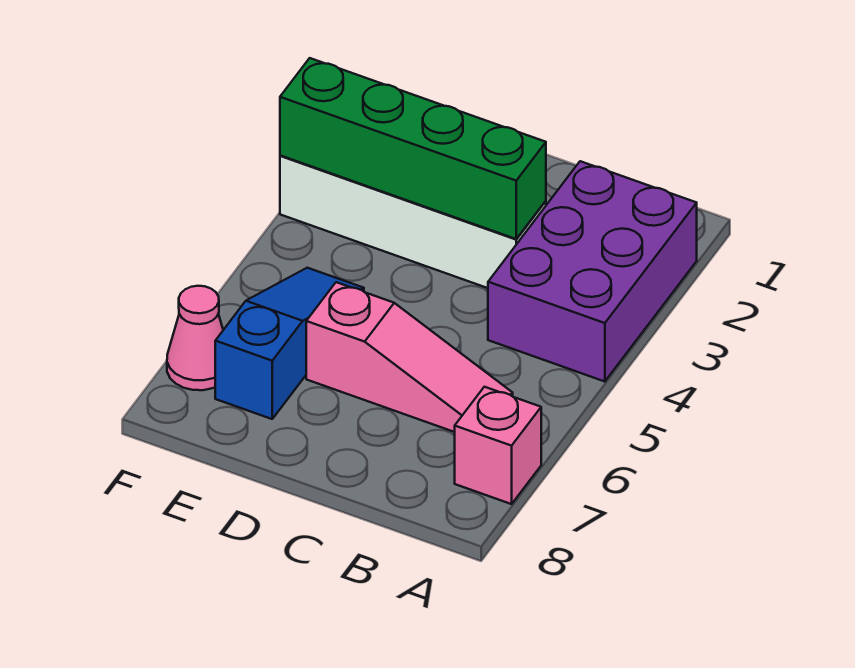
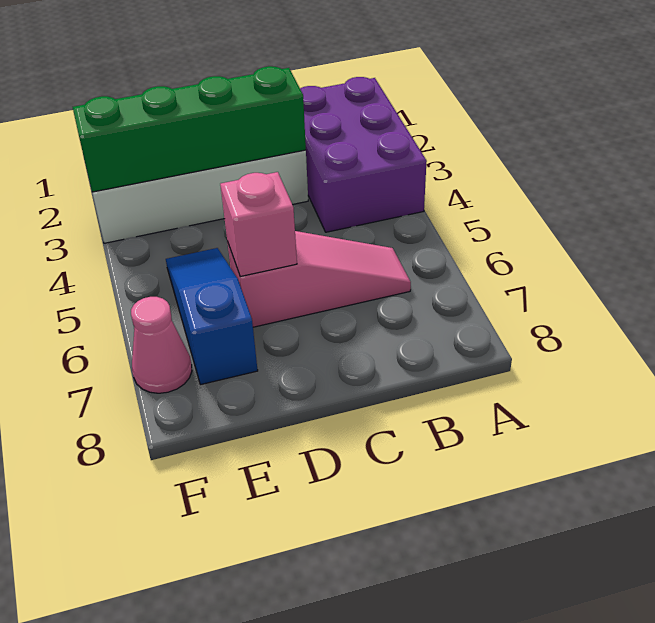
pink brick A7 level 1 -> pink brick D6 level 2

